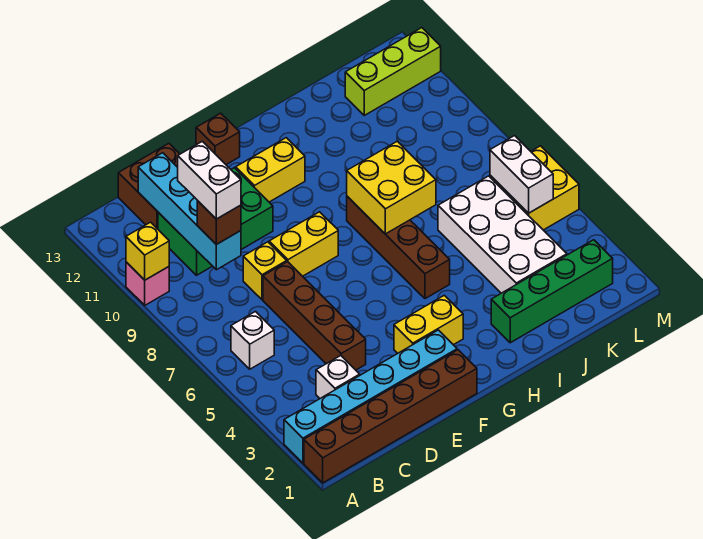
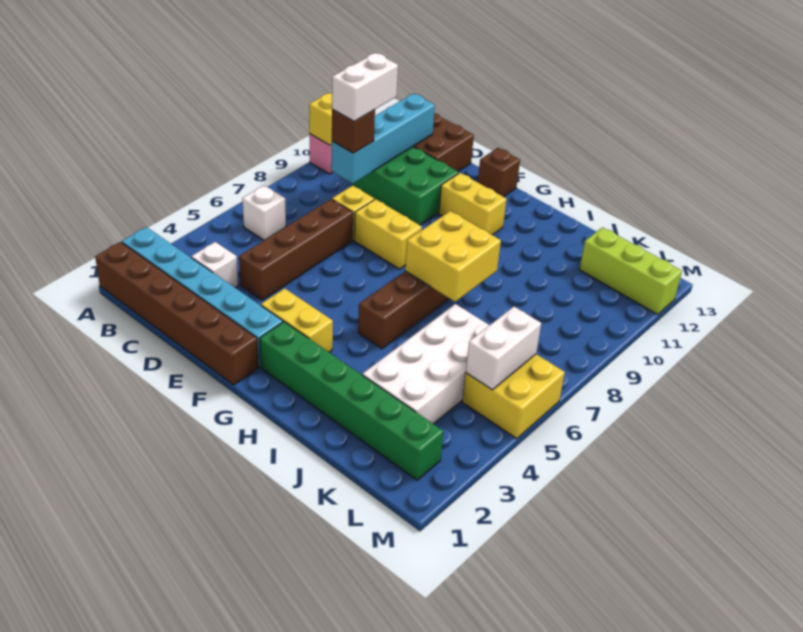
green brick I2:L2 level 1 -> green brick G2:L2 level 1

